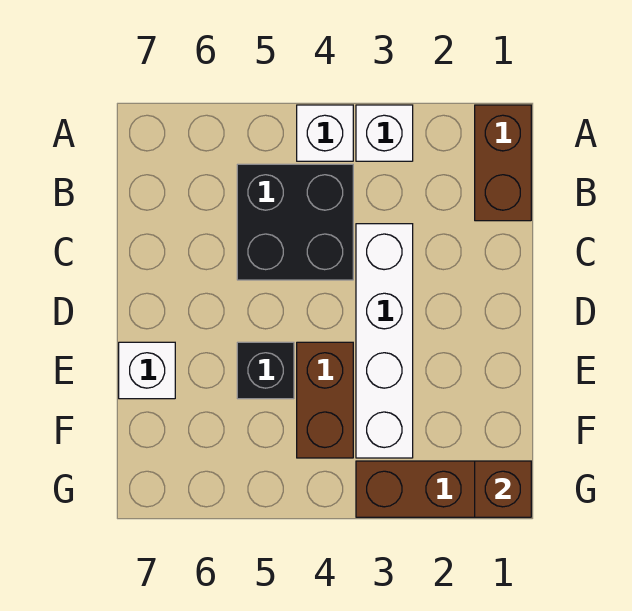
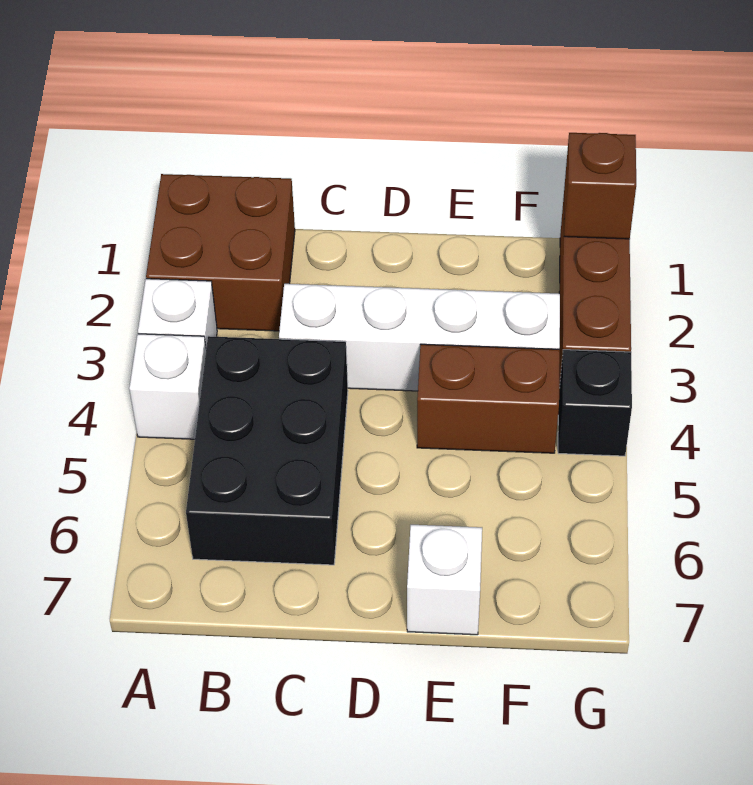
brown brick A1:B1 level 1 -> brown brick A1:B2 level 1
black brick B4:C5 level 1 -> black brick B4:C6 level 1
black brick E5 level 1 -> black brick G4 level 1

